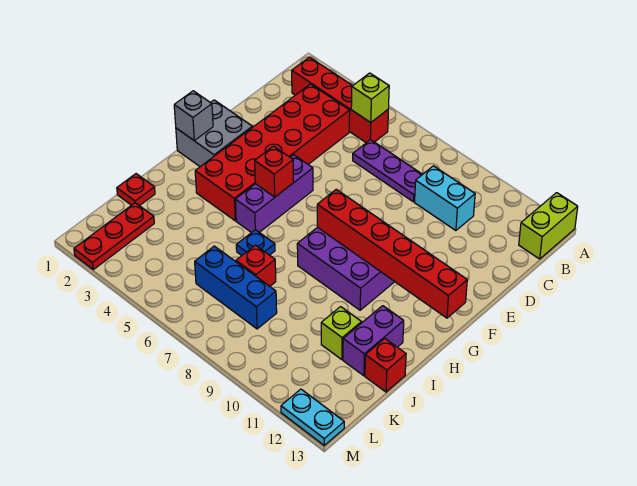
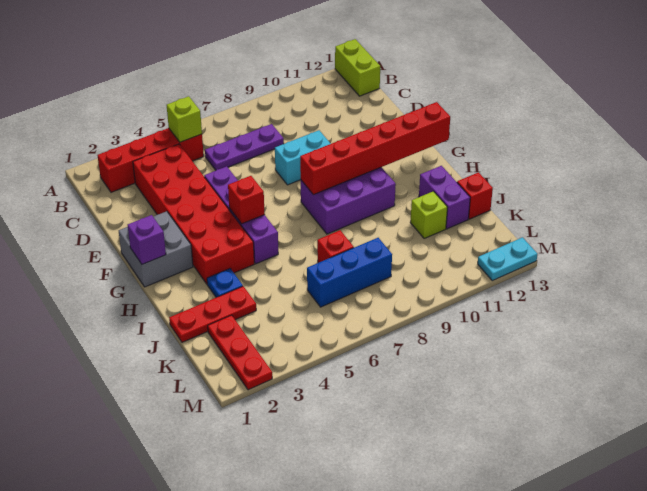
cyan brick C9:C10 level 1 -> cyan brick E8:E9 level 1
purple brick F5:H5 level 1 -> purple brick E5:H5 level 1
grey brick G1 level 2 -> purple brick G1 level 2
blue plate I6 level 1 -> blue plate I3 level 1
red plate J1 level 1 -> red plate J1:J3 level 1

